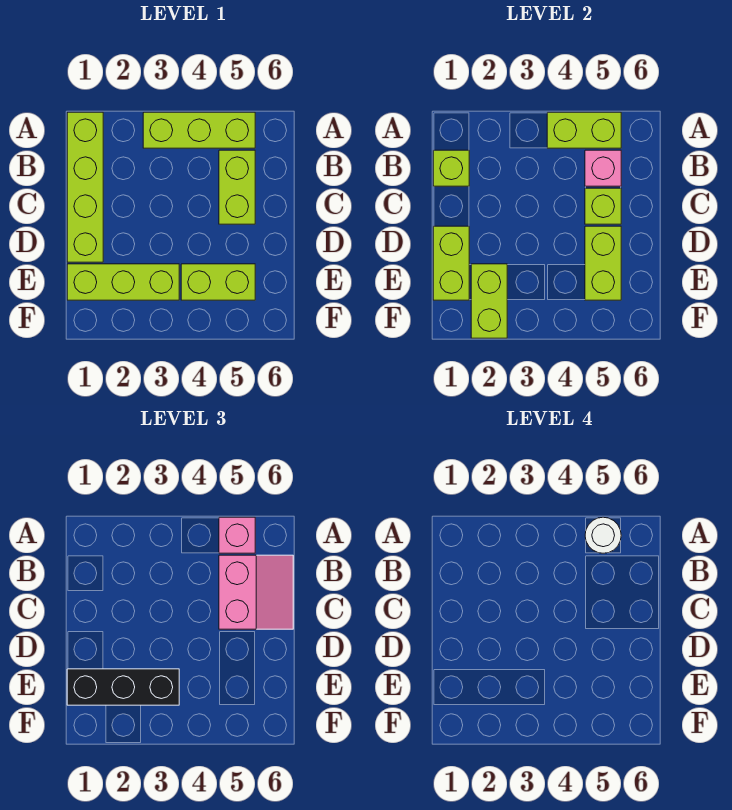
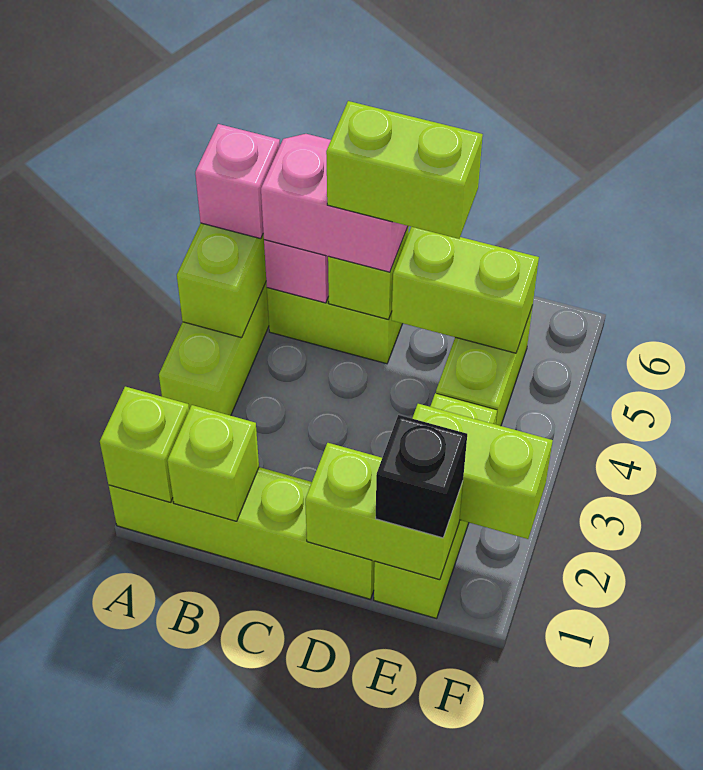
none -> lime brick A1 level 2
white round brick A5 level 4 -> none
none -> lime brick C5:D5 level 4
black brick E1:E3 level 3 -> black brick E1 level 3

